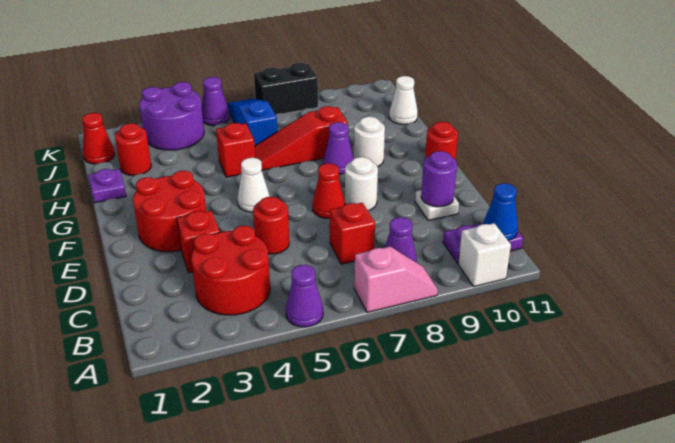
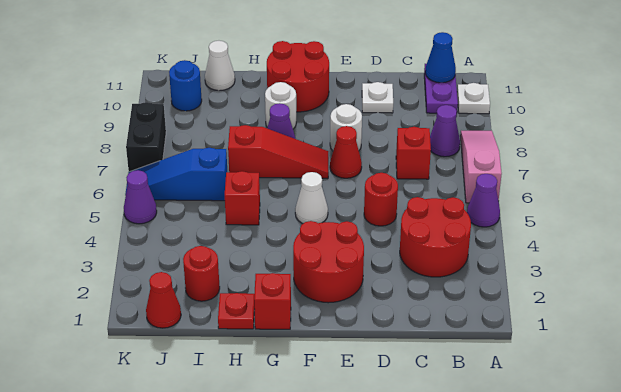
pink slope A7:A8 level 1 top 7 -> pink slope A6:A8 level 1 top 6
white brick A10 level 1 -> white plate A10 level 1
red brick D3 level 1 -> red brick G1 level 1
purple round brick D10 level 2 -> none
red round brick F11 level 1 -> red round brick F10:G11 level 1
purple plate H1 level 1 -> red plate H1 level 1
red slope H6:H8 level 1 top 8 -> red slope F7:H7 level 1 top H
purple round brick J3:K4 level 1 -> none
none -> blue round brick J10 level 1

